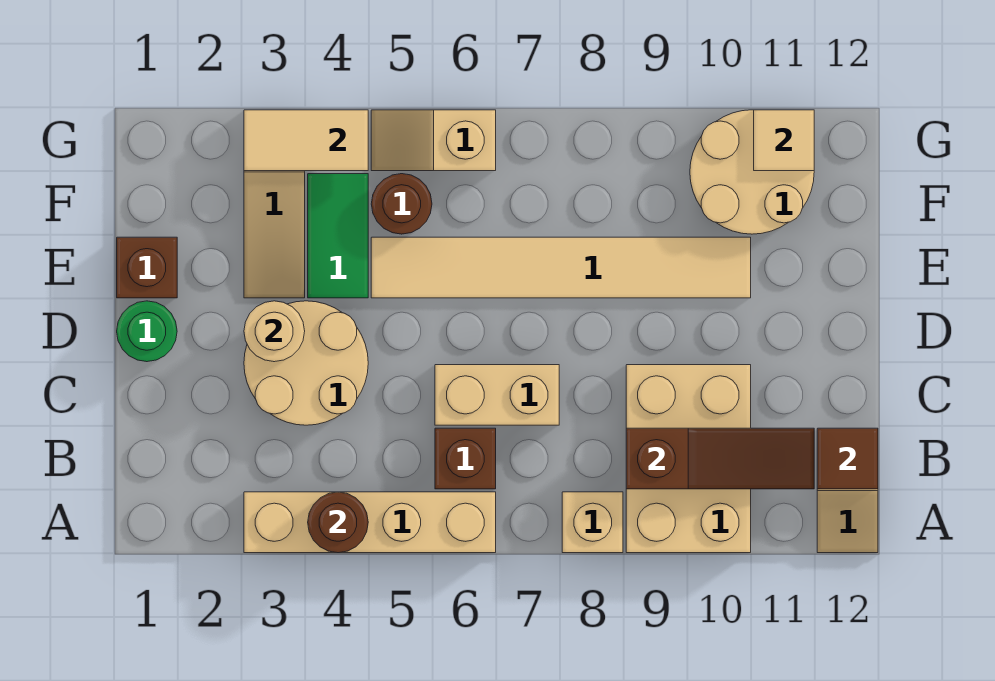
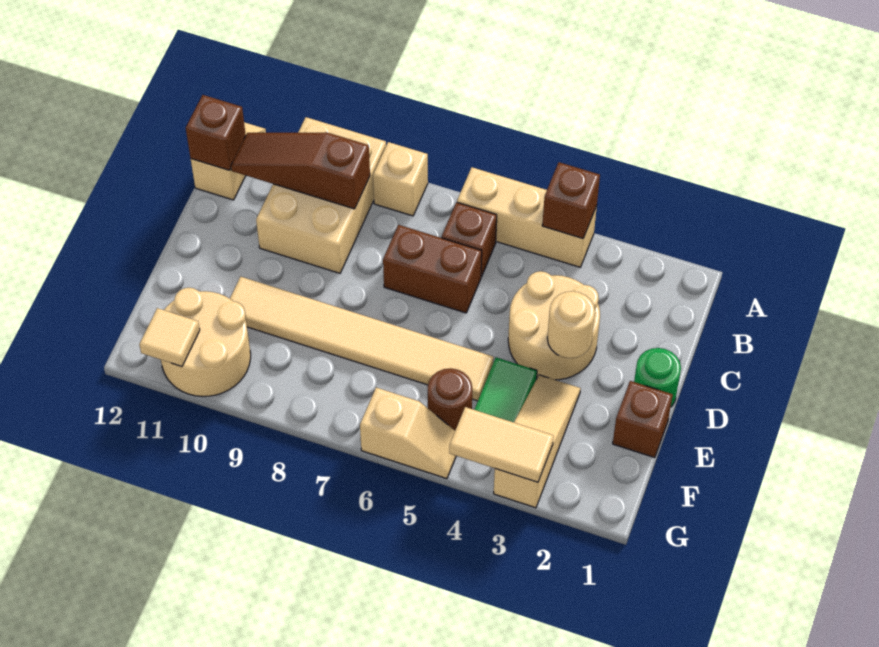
tan brick A3:A6 level 1 -> tan brick A4:A6 level 1
brown round brick A4 level 2 -> brown brick A4 level 2
brown tile B12 level 2 -> brown brick B12 level 2
tan brick C6:C7 level 1 -> brown brick C6:C7 level 1

